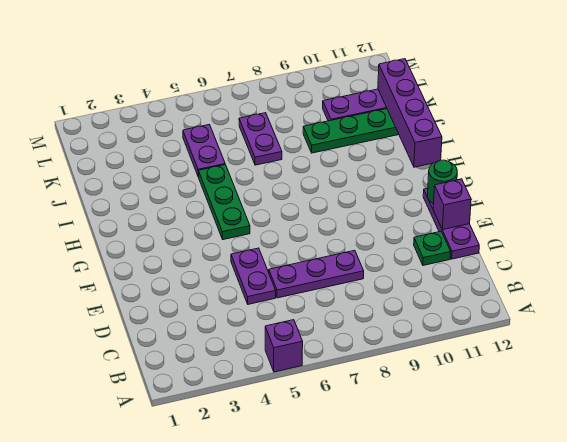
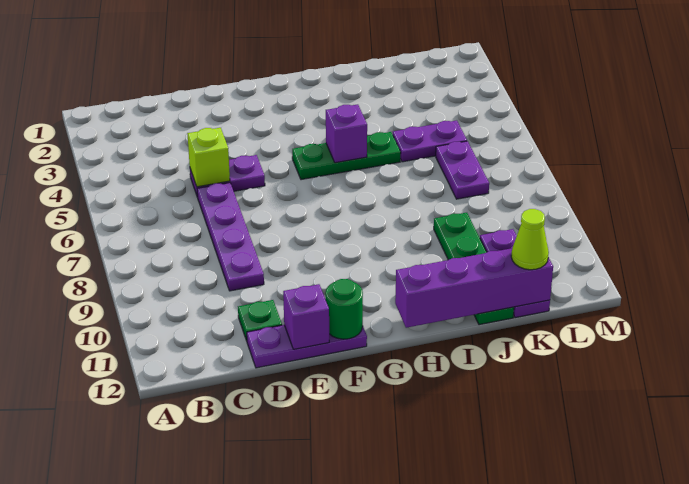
purple brick A5 level 1 -> purple brick H5 level 2
none -> lime brick D5 level 2
purple plate D6:D8 level 1 -> purple plate D6:D9 level 1
purple plate J7:K7 level 1 -> purple plate K6:K7 level 1
none -> lime cone K12 level 3

